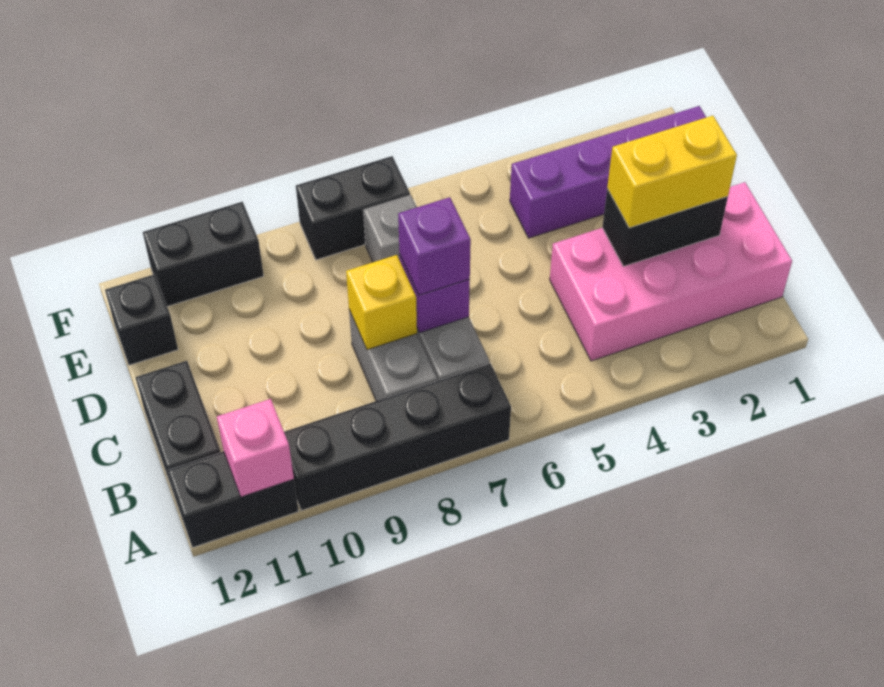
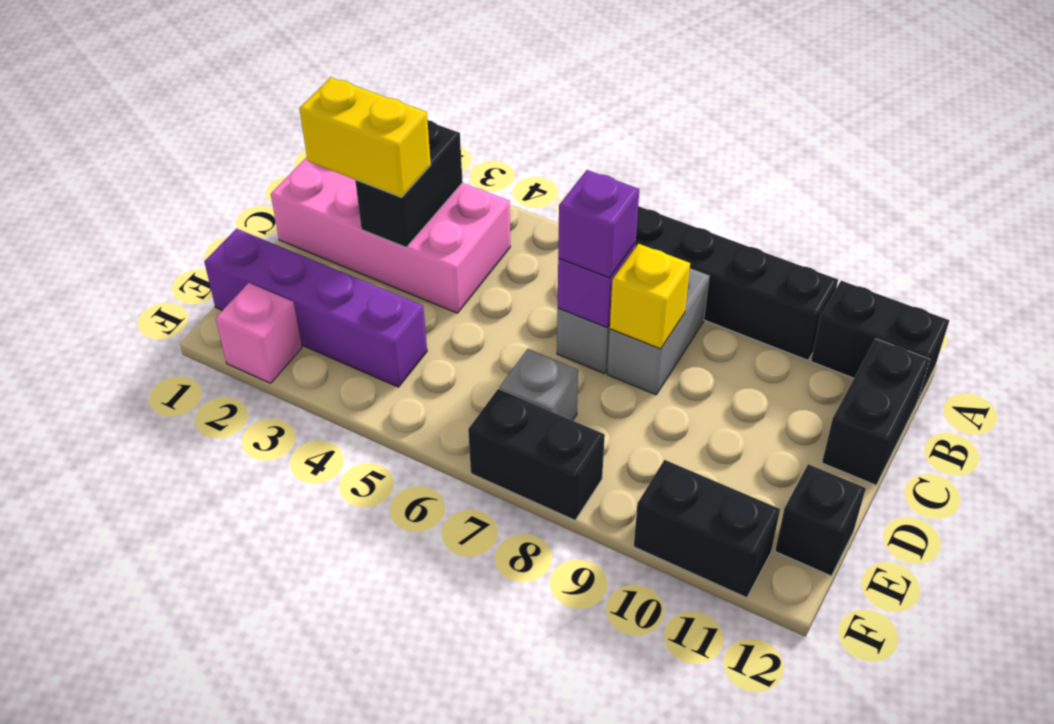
pink brick A11 level 2 -> pink brick F2 level 1
black brick C2:C3 level 2 -> black brick B3:C3 level 2

